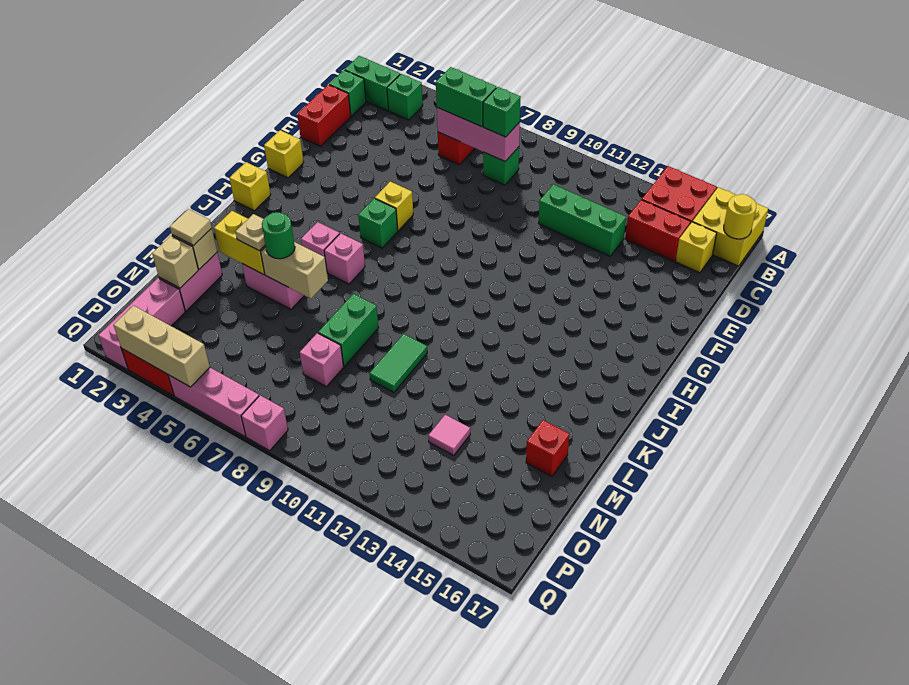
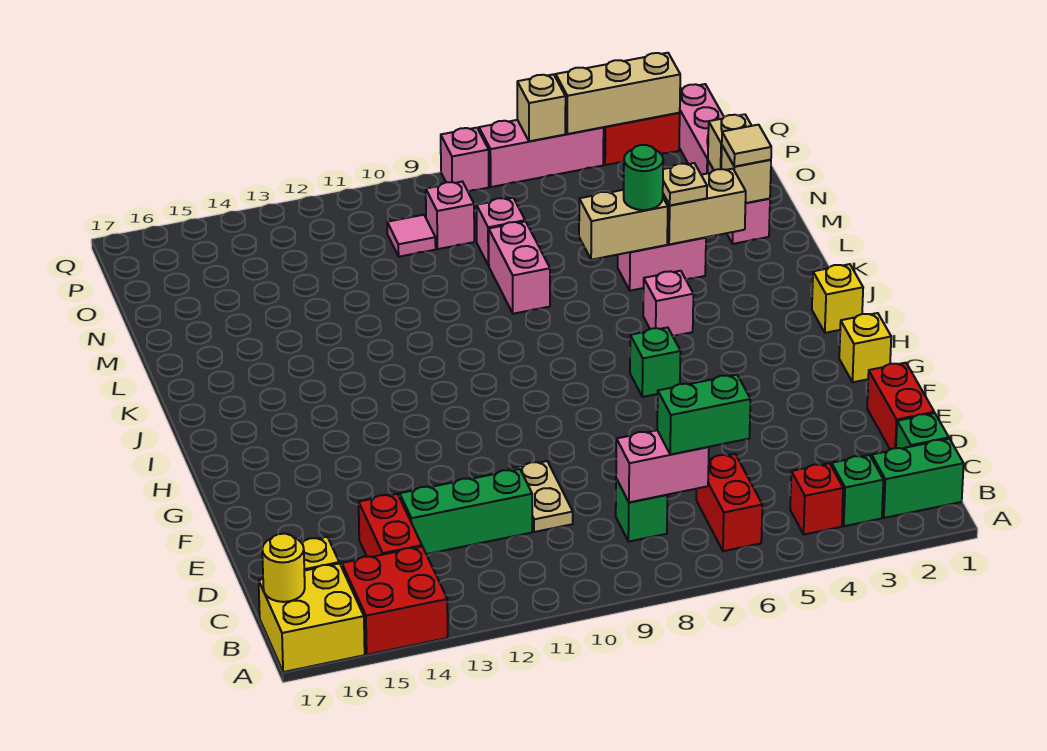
pink brick C6:C8 level 2 -> pink brick C7:C8 level 2
green brick C8 level 3 -> none
red brick C14:C15 level 1 -> red brick C14:D14 level 1
none -> tan plate D10:E10 level 1
yellow brick G6 level 1 -> none
pink brick J6 level 1 -> pink brick O9 level 1
yellow brick L3:L4 level 2 -> tan brick L3:L4 level 2
green brick L8:M8 level 1 -> pink brick L8:M8 level 1
green tile L10:M10 level 1 -> none
red brick M16 level 1 -> red brick B4 level 1
pink tile N13 level 1 -> pink tile O10 level 1
none -> tan brick Q6 level 2

